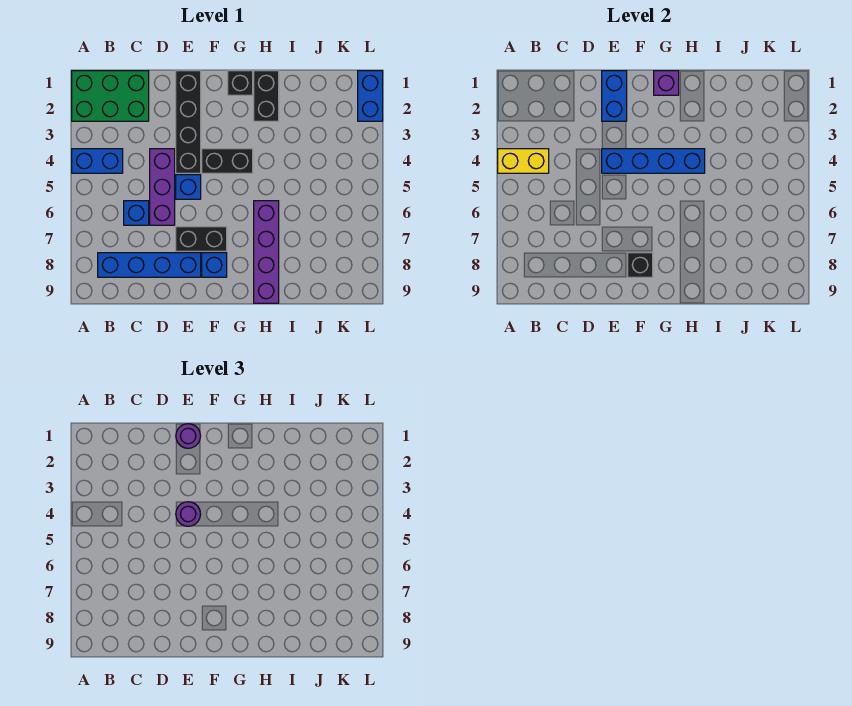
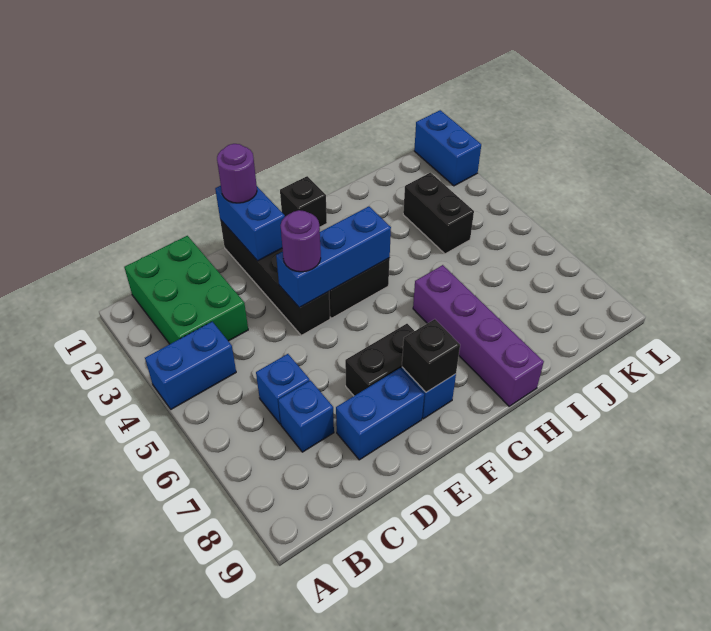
green brick A1:C2 level 1 -> green brick B1:C3 level 1
yellow brick A4:B4 level 2 -> none
blue brick B8:E8 level 1 -> blue brick D8:E8 level 1
purple brick D4:D6 level 1 -> none
blue brick E4:H4 level 2 -> blue brick E4:G4 level 2
blue brick E5 level 1 -> blue brick C7 level 1
purple brick G1 level 2 -> none
black brick H1:H2 level 1 -> black brick J3:J4 level 1

